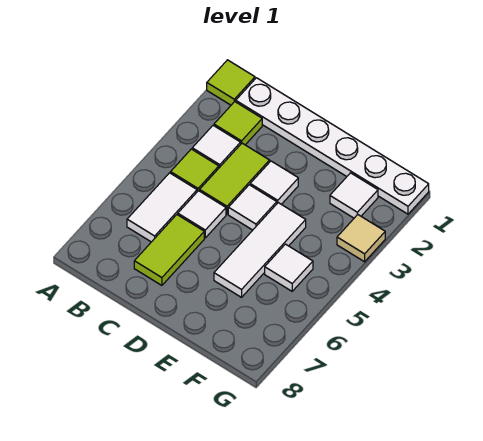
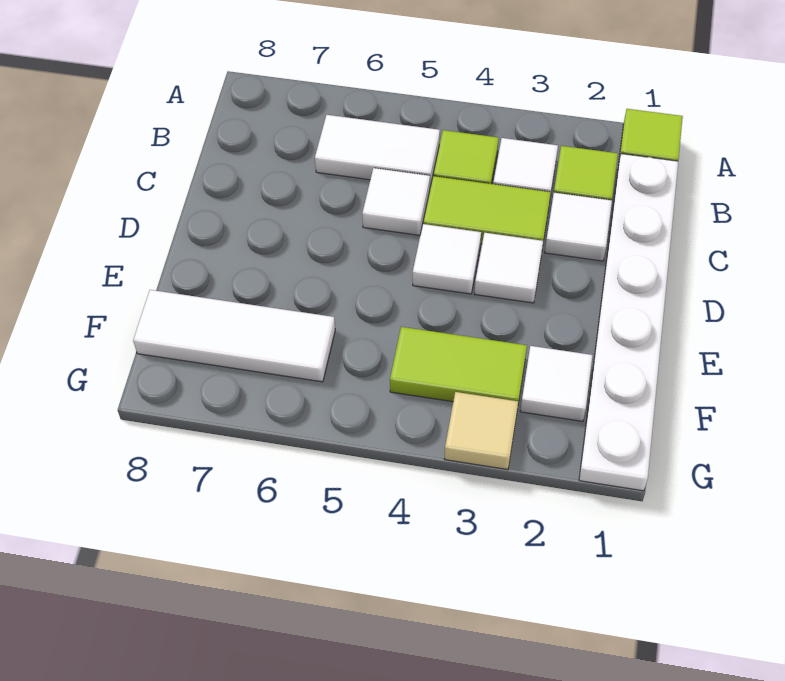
lime tile C6:C7 level 1 -> lime tile F3:F4 level 1
white tile E4:E6 level 1 -> white tile F6:F8 level 1
white tile F5 level 1 -> white tile C2 level 1

